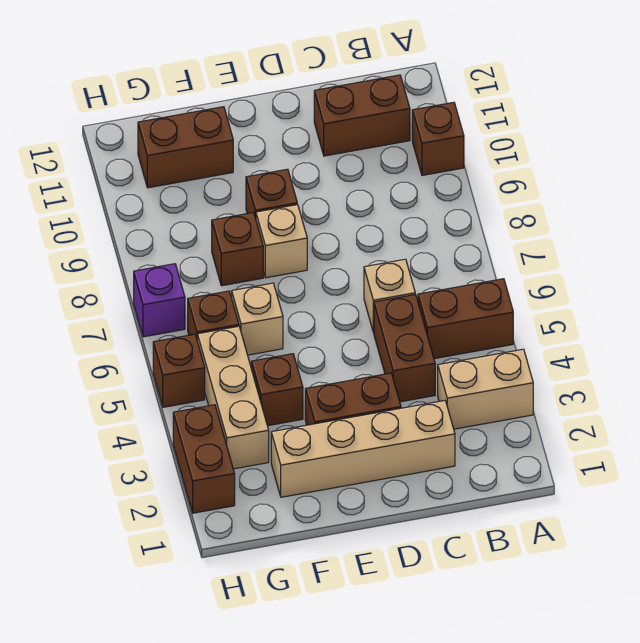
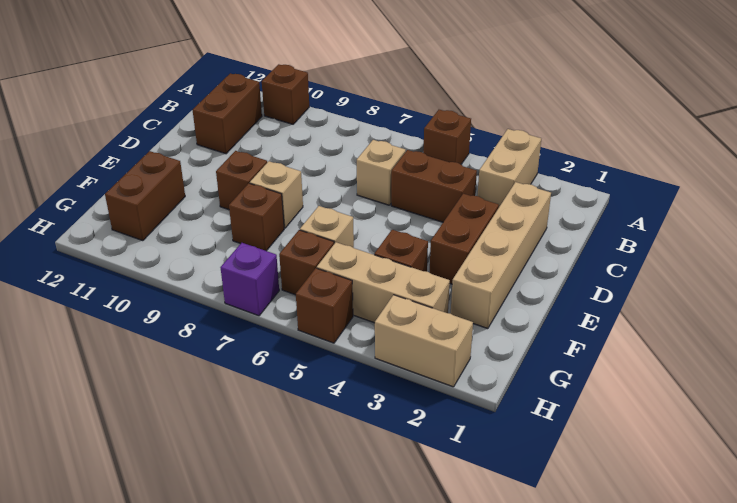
brown brick A5:B5 level 1 -> brown brick A5 level 1
brown brick H2:H3 level 1 -> tan brick H2:H3 level 1

